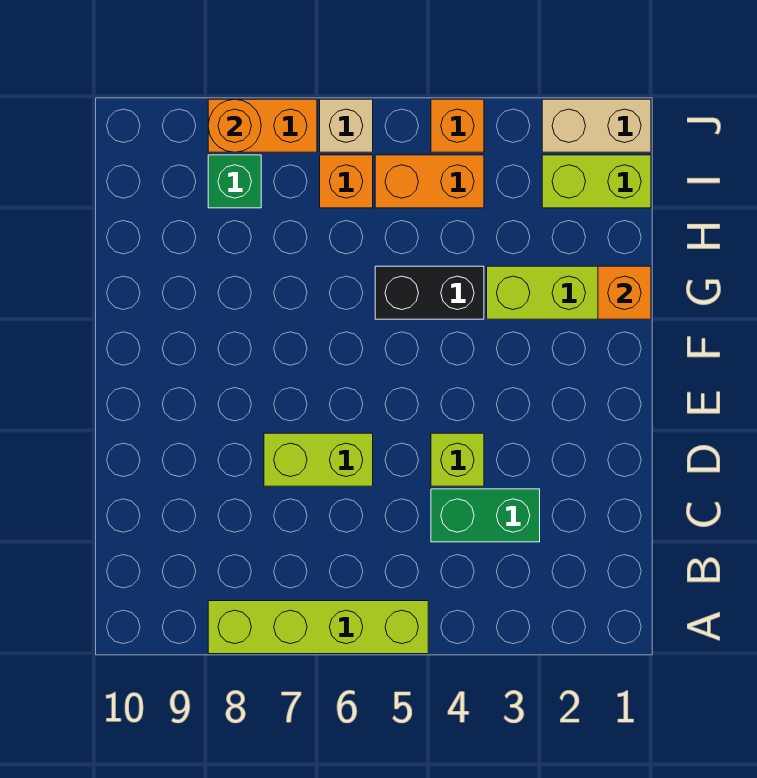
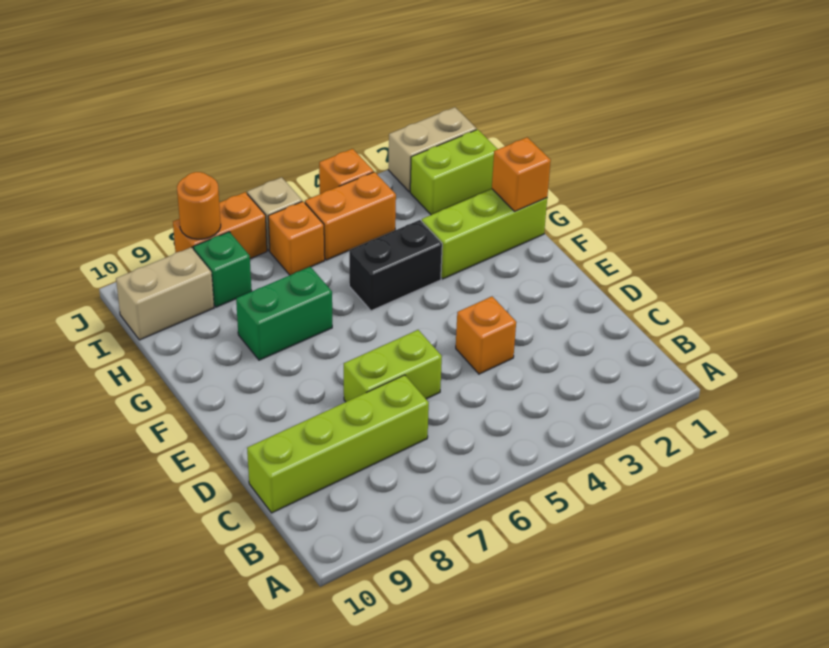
lime brick A5:A8 level 1 -> lime brick C7:C10 level 1
green brick C3:C4 level 1 -> green brick G7:G8 level 1
lime brick D4 level 1 -> orange brick D4 level 1
none -> tan brick I9:I10 level 1

